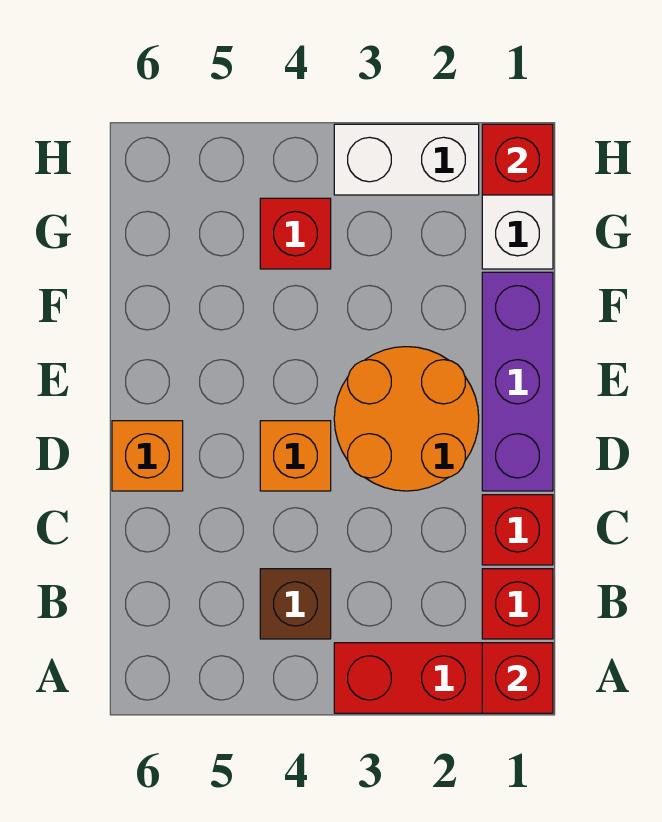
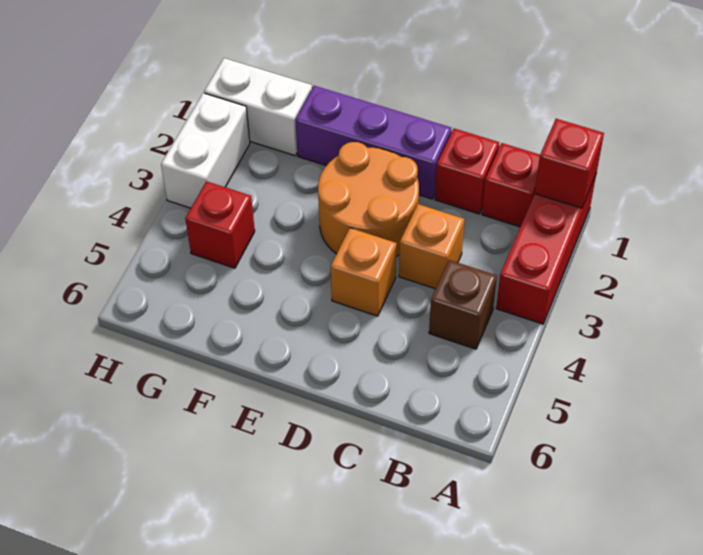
orange brick D6 level 1 -> orange brick C3 level 1
red brick H1 level 2 -> none

